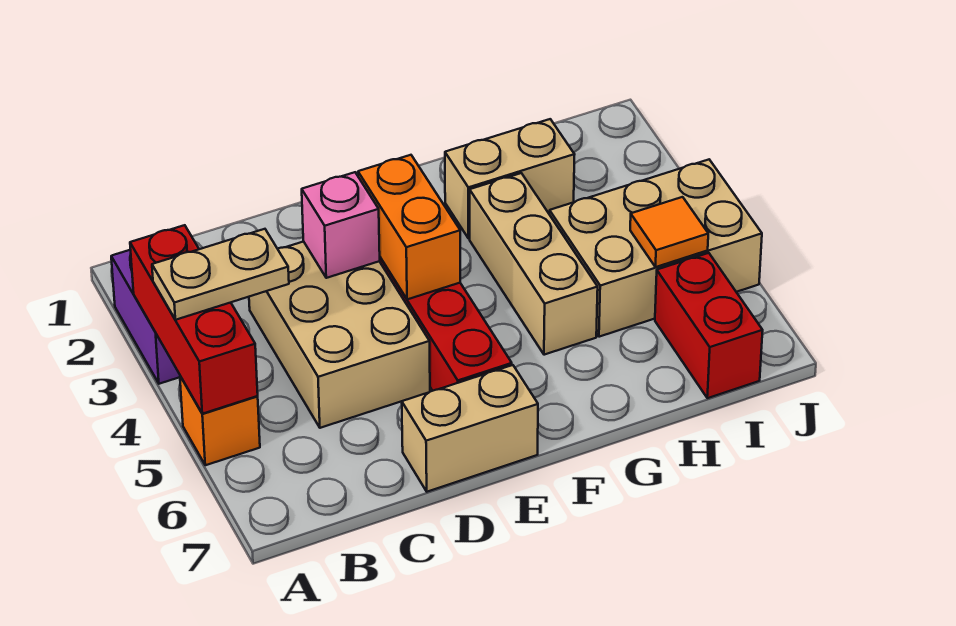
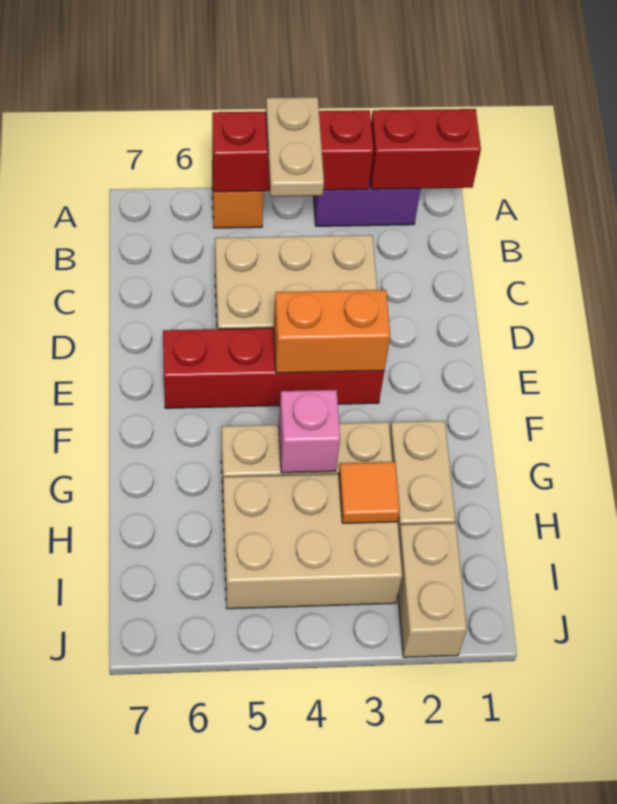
pink brick D3 level 2 -> pink brick G4 level 2
tan brick D7:E7 level 1 -> tan brick I2:J2 level 1
tan brick H4:J5 level 1 -> tan brick H3:I5 level 1
orange tile I5 level 2 -> orange tile H3 level 2
red brick I6:I7 level 1 -> red brick A1:A2 level 2

